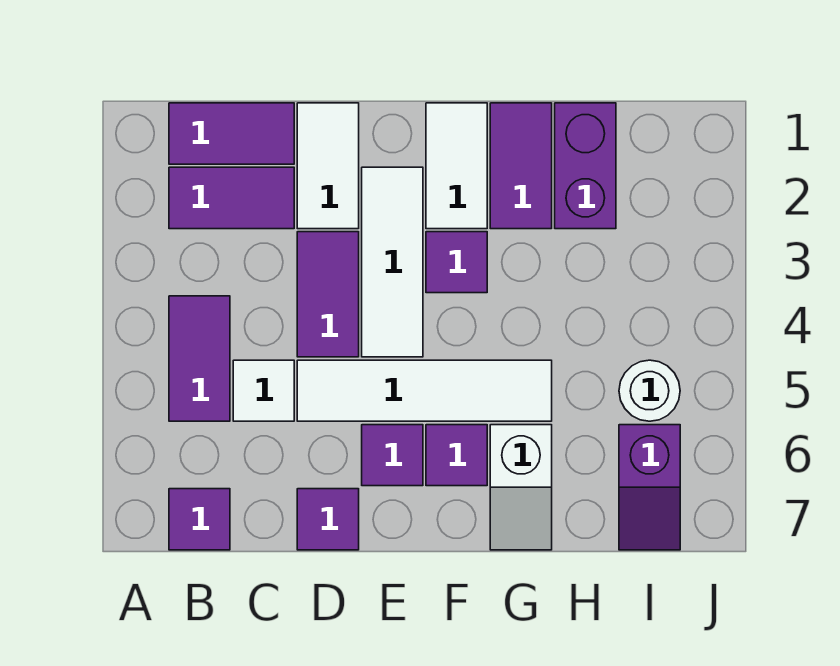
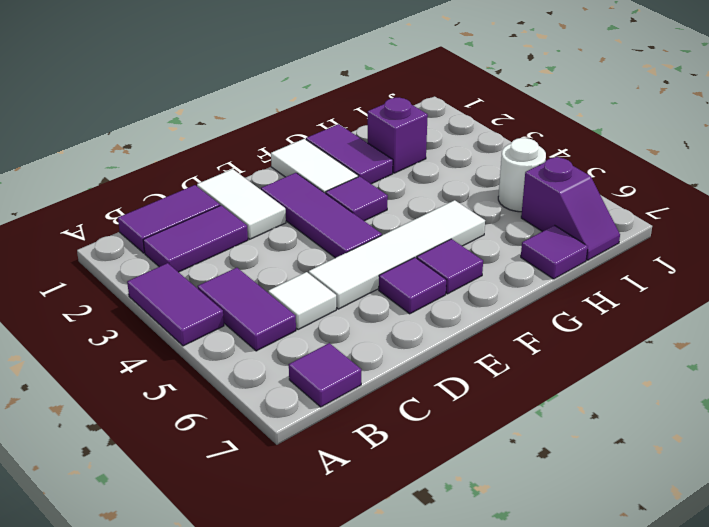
purple tile D3:D4 level 1 -> purple tile A3:A4 level 1
purple tile D7 level 1 -> purple tile H7 level 1
white tile E2:E4 level 1 -> purple tile E2:E4 level 1
white slope G6:G7 level 1 top 6 -> none
purple brick H1:H2 level 1 -> purple brick H2 level 1

